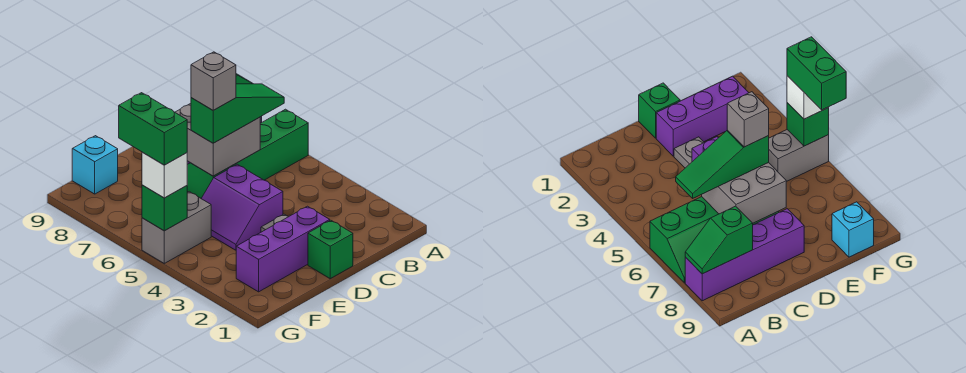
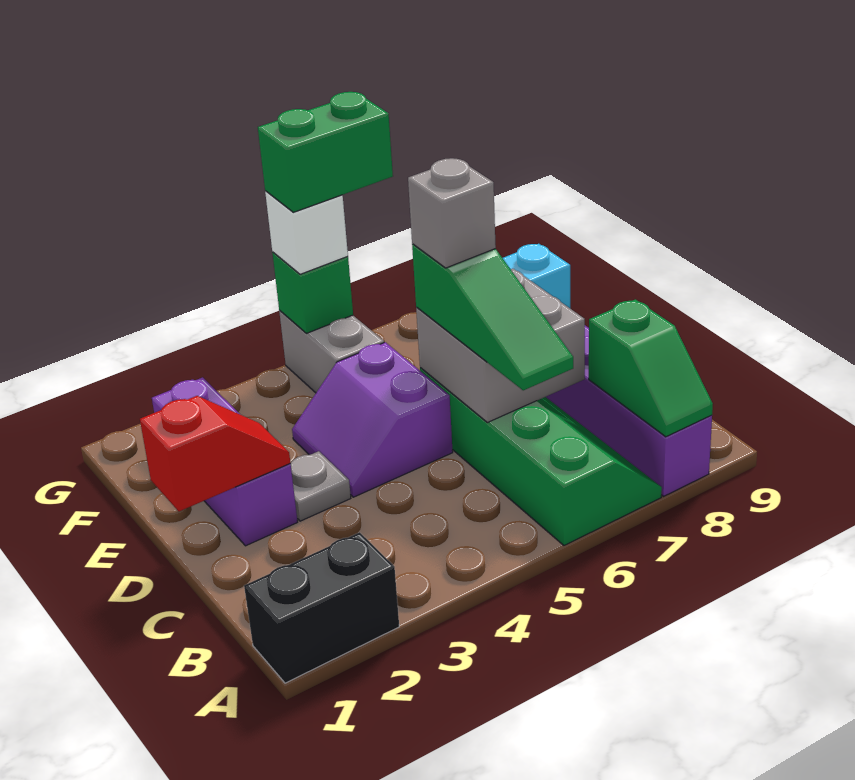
none -> black brick A1:A2 level 1
green brick D1 level 1 -> none
none -> red slope D1:D2 level 2 top 1
purple slope D4:E5 level 1 top D -> purple slope D4:E5 level 1 top 5

